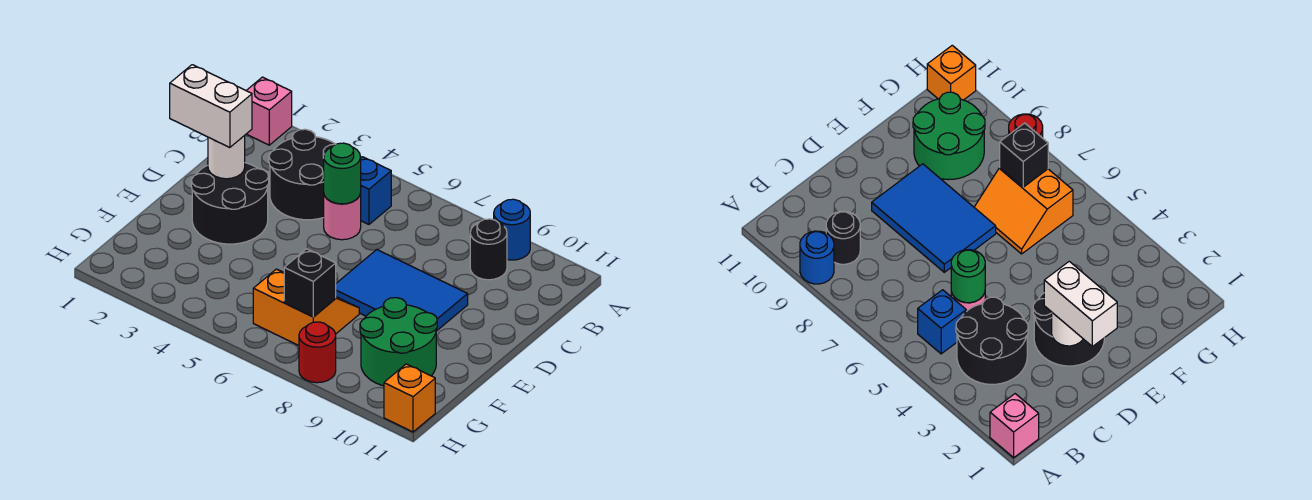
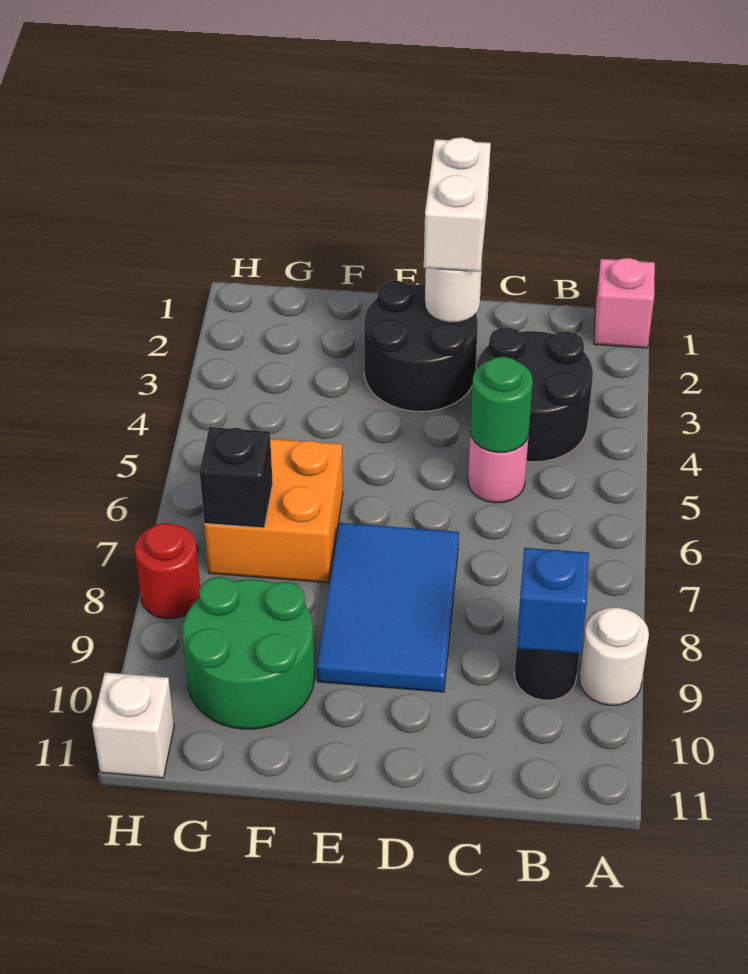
blue round brick A9 level 1 -> white round brick A9 level 1
blue brick B5 level 1 -> blue brick B9 level 2
orange slope F6:G7 level 1 top G -> orange brick F6:G7 level 1
orange brick H11 level 1 -> white brick H11 level 1

